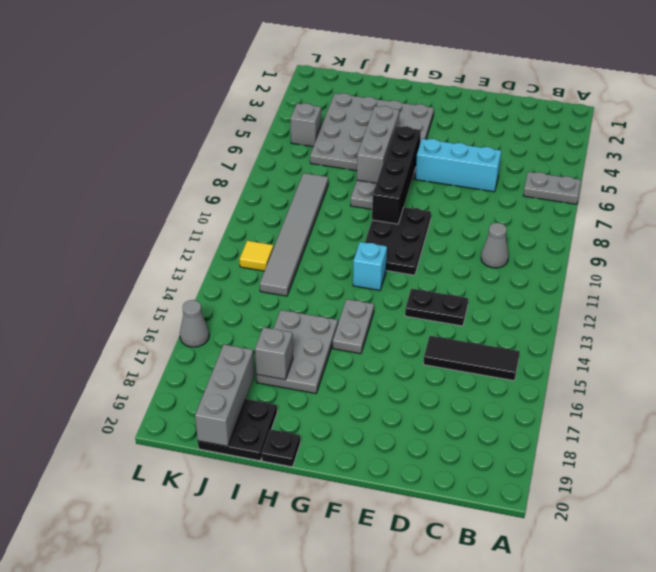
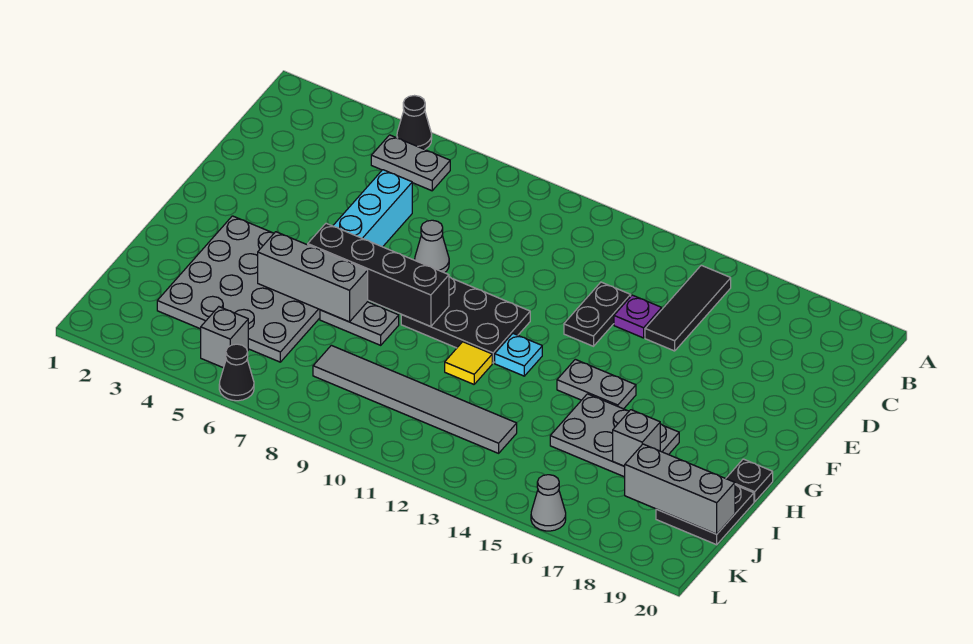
none -> black cone A5 level 1
grey plate A6:B6 level 1 -> grey plate B5:B6 level 1
grey cone C10 level 1 -> grey cone E8 level 1
none -> purple plate D14 level 1
cyan brick G12 level 1 -> cyan plate G12 level 1
yellow tile K12 level 1 -> yellow tile H11 level 1
none -> black cone L6 level 1

